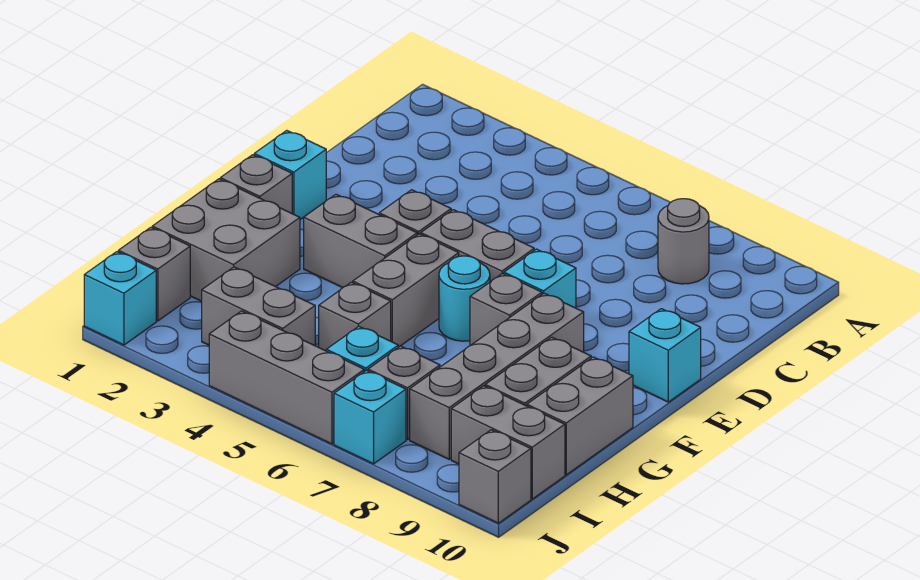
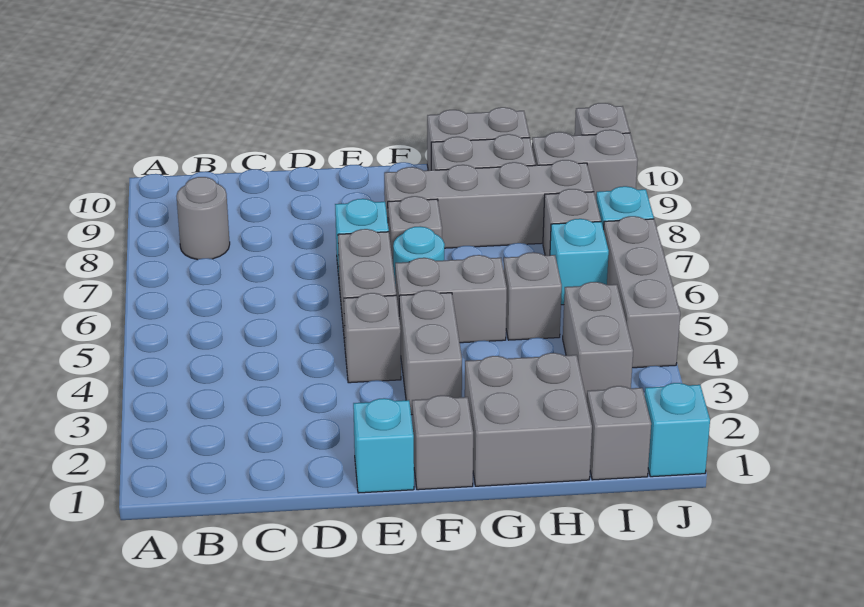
cyan brick E10 level 1 -> none
grey brick I9:I10 level 1 -> grey brick I9:J9 level 1

